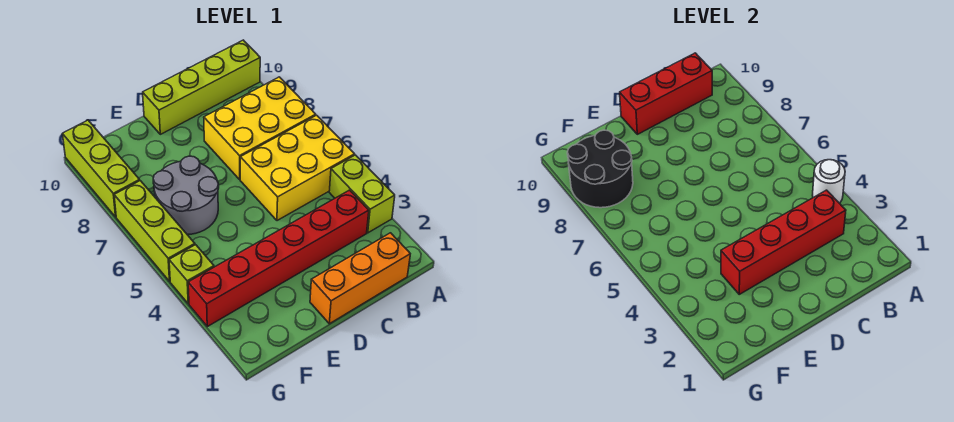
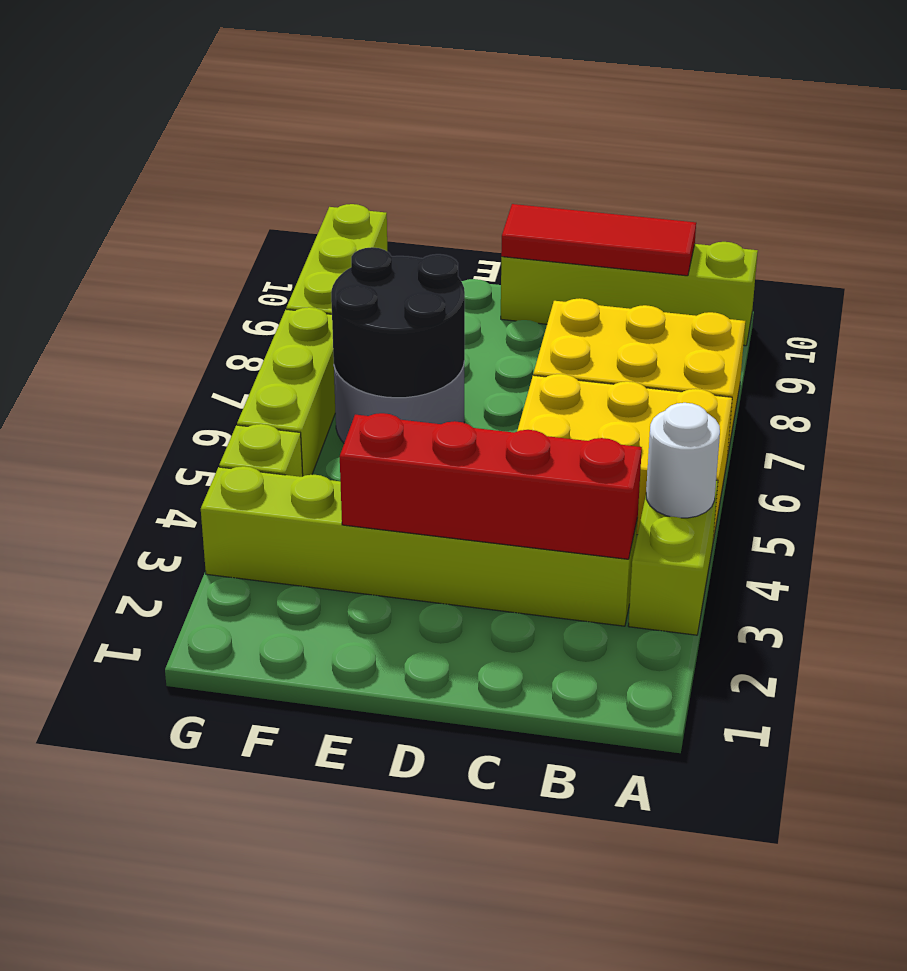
orange brick B1:D1 level 1 -> none
red brick B3:G3 level 1 -> lime brick B3:G3 level 1
red brick B10:D10 level 2 -> red tile B10:D10 level 2
black round brick F8:G9 level 2 -> black round brick E6:F7 level 2

